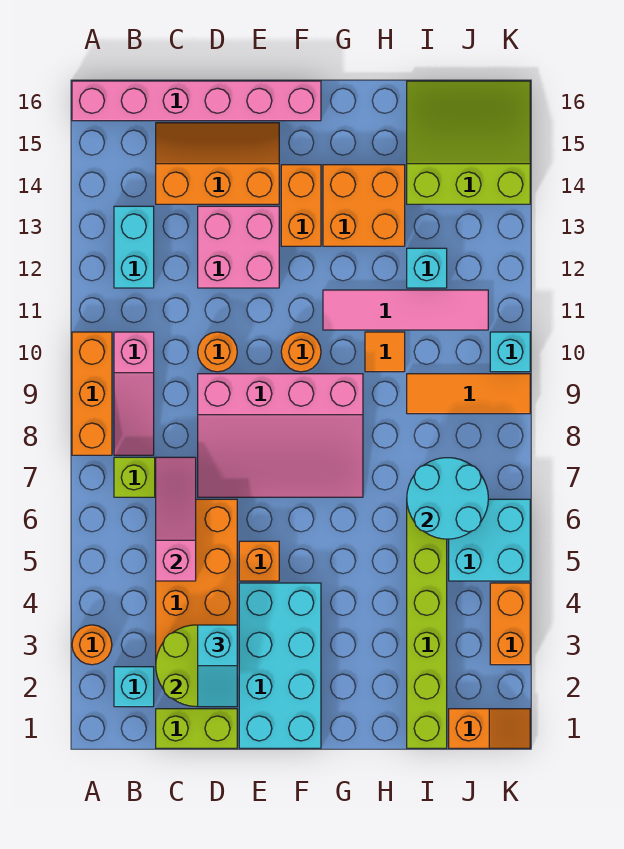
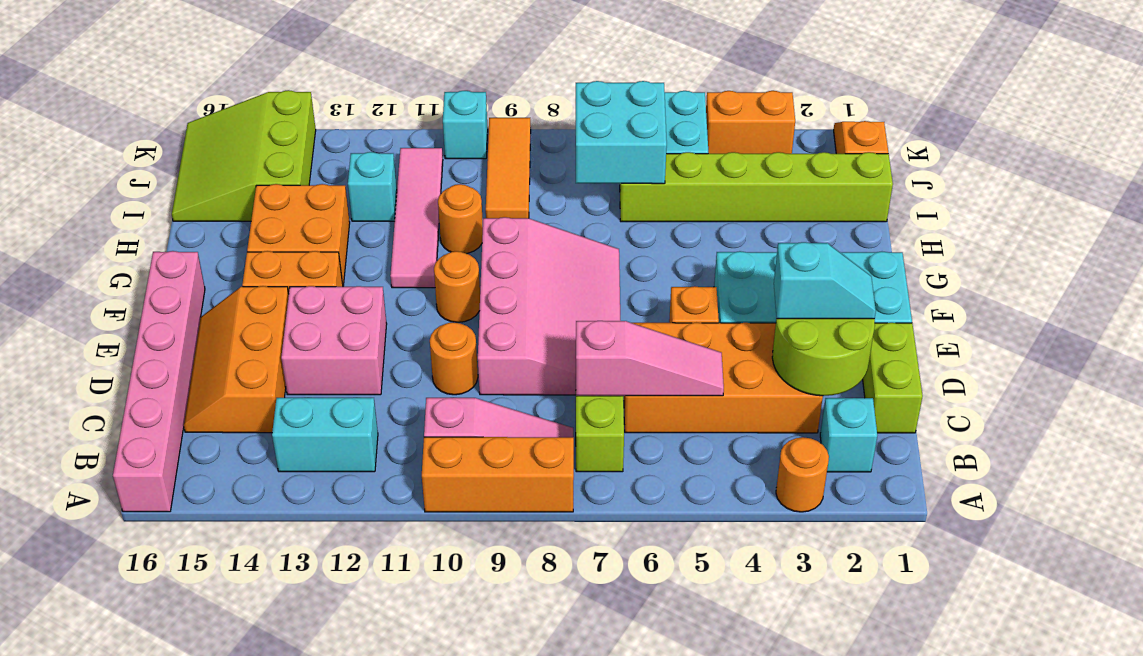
pink slope C5:C7 level 2 top 5 -> pink slope C5:C7 level 2 top 7
orange tile H10 level 1 -> orange round brick H10 level 1
cyan round brick I6:J7 level 2 -> cyan brick I6:J7 level 2

